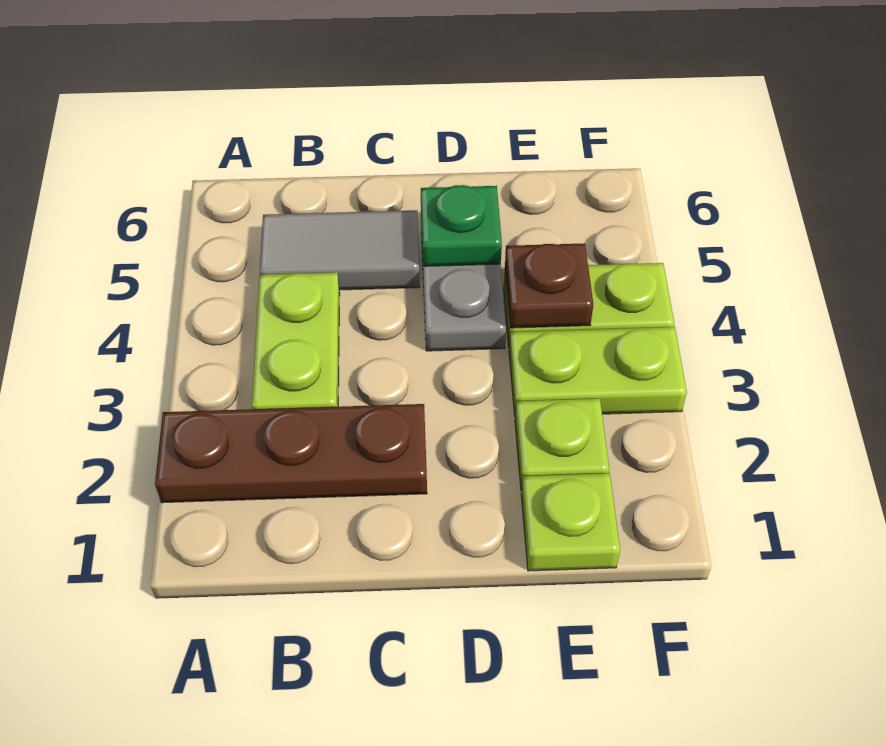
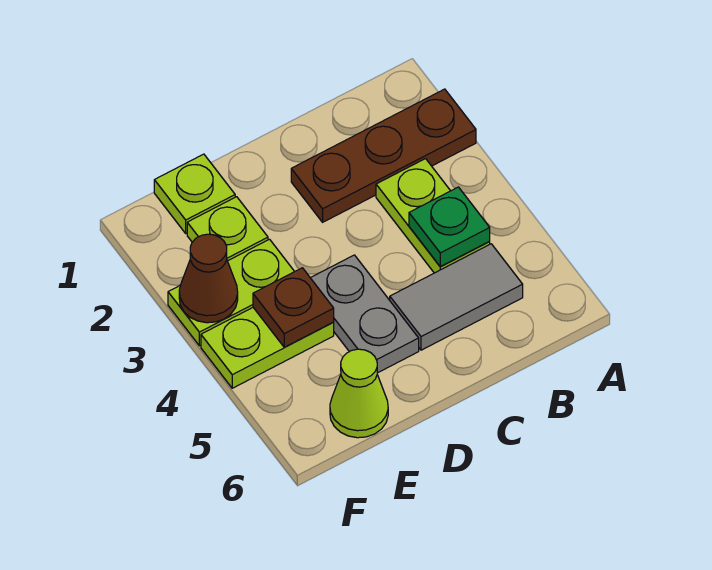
green plate D5 level 2 -> green plate B4 level 2
none -> lime cone E6 level 1
none -> brown cone F3 level 2

